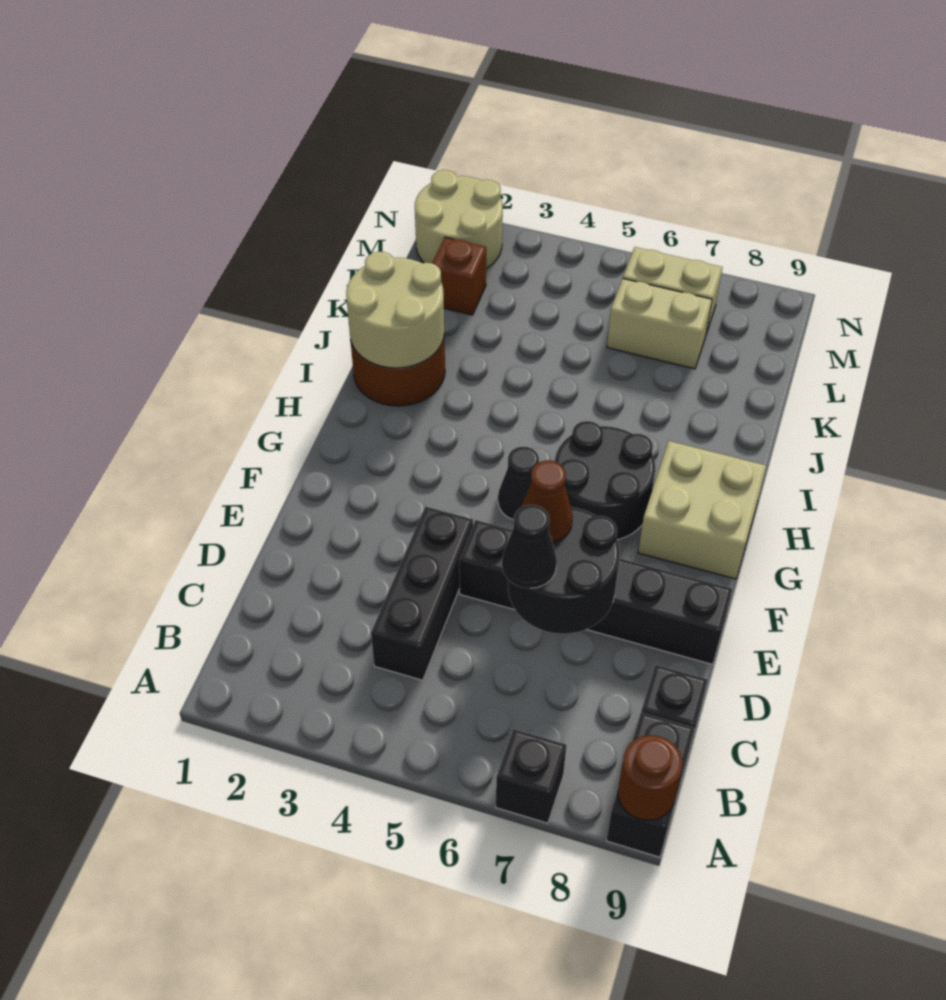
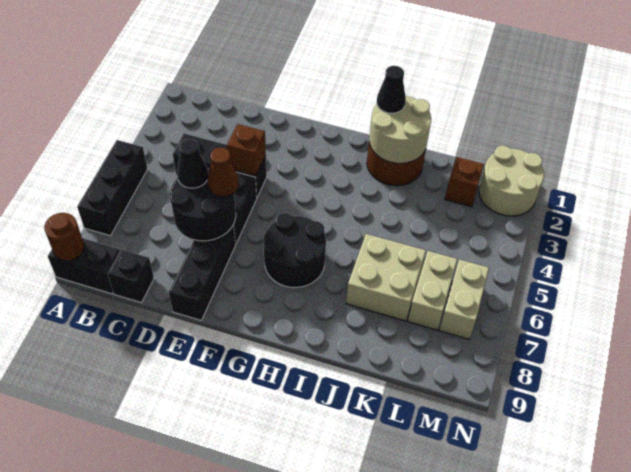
black brick A7 level 1 -> black brick A5:A7 level 1
none -> brown brick E4 level 2
black cone G5 level 1 -> black cone I1 level 3
tan brick G8:H9 level 1 -> tan brick J6:K7 level 1

